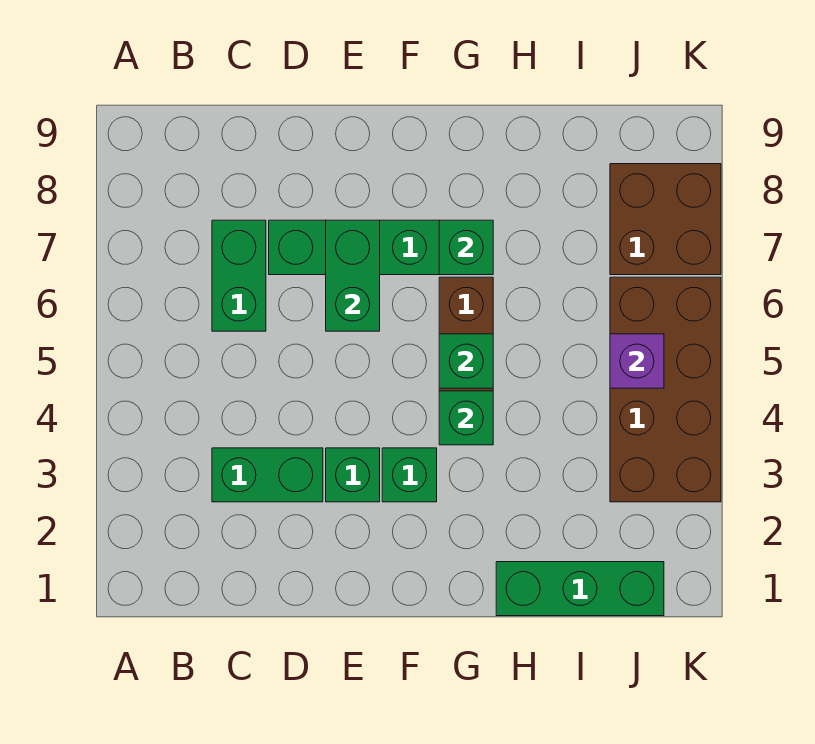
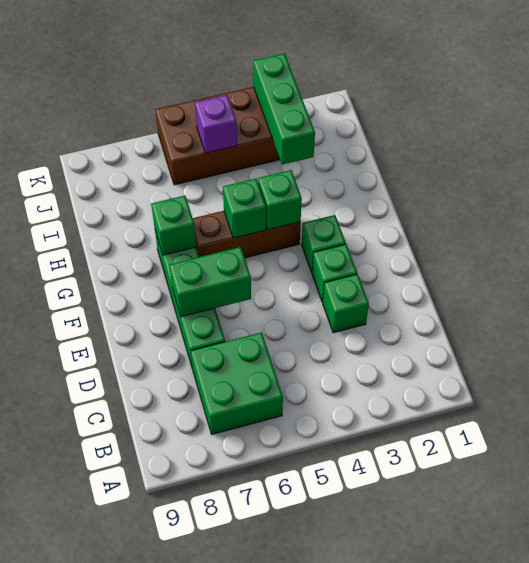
green brick C3:D3 level 1 -> green brick D3 level 1
green brick C6:C7 level 1 -> green brick B6:C7 level 1
green brick H1:J1 level 1 -> green brick I3:K3 level 2
brown brick J7:K8 level 1 -> none

